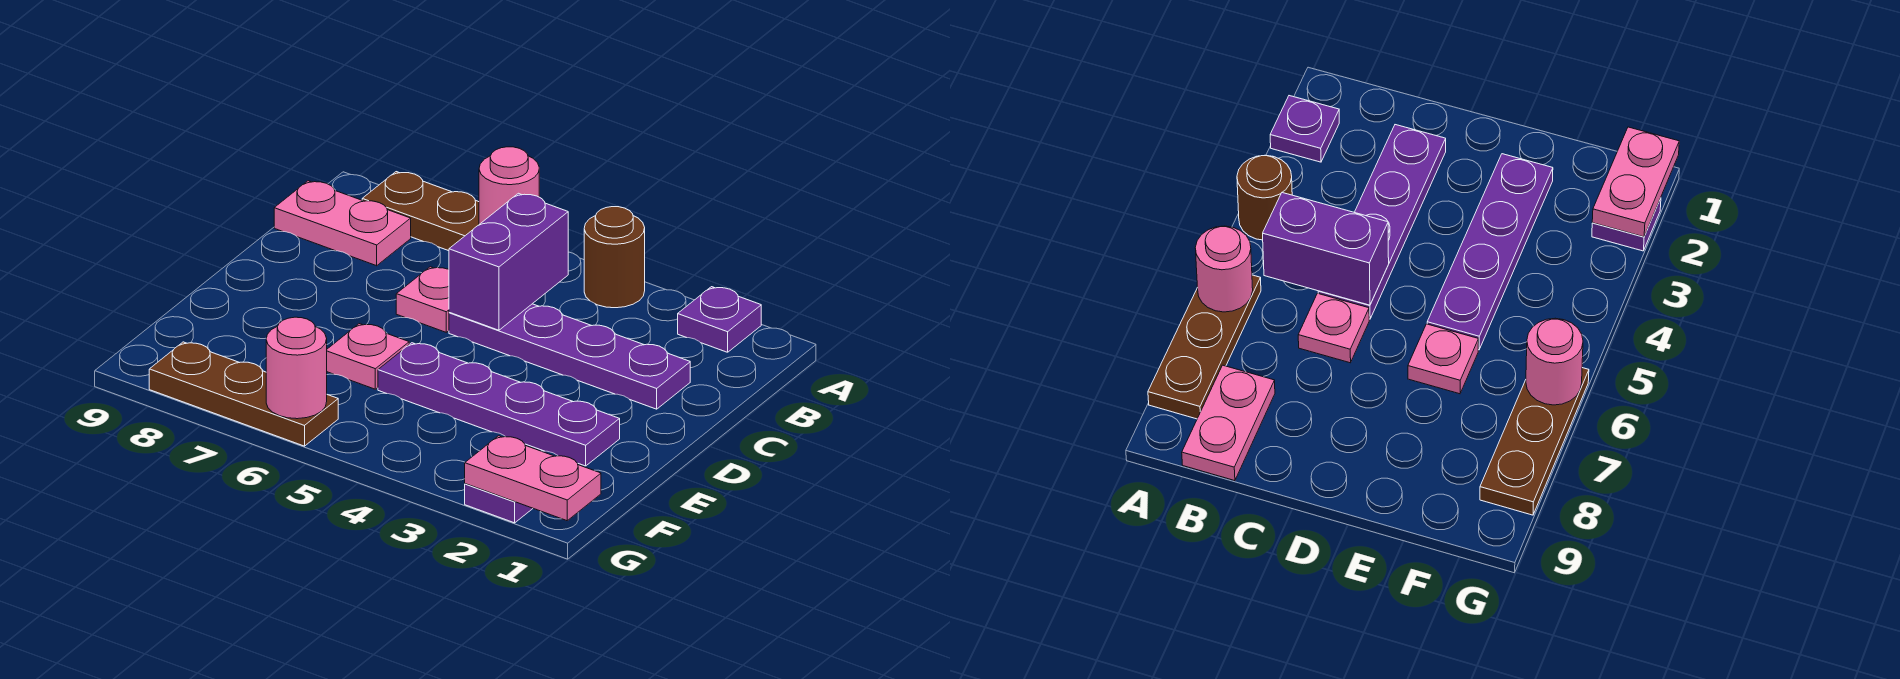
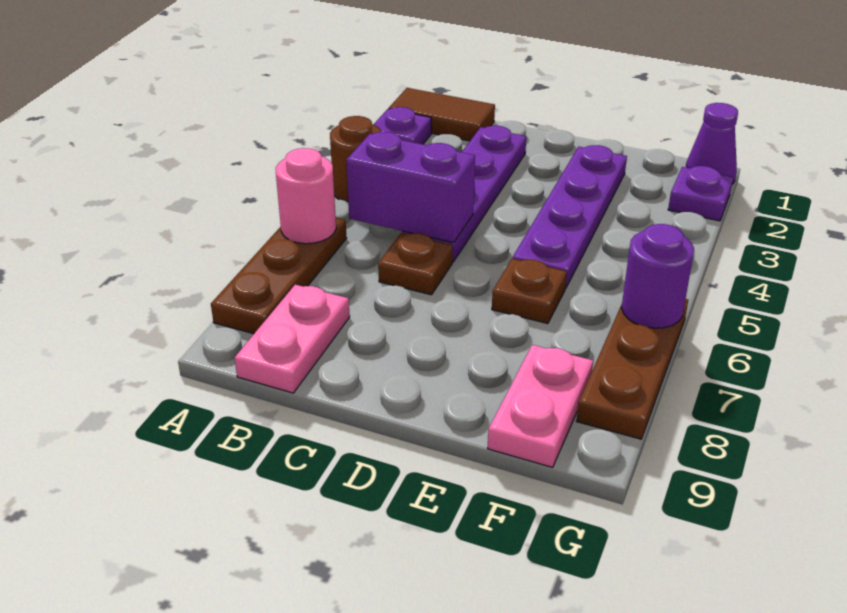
none -> brown tile A1:B1 level 1
pink plate C6 level 1 -> brown plate C6 level 1
pink plate E6 level 1 -> brown plate E6 level 1
none -> purple cone G1 level 1
pink plate G1:G2 level 2 -> pink plate F8:F9 level 1
pink round brick G6 level 2 -> purple round brick G6 level 2

